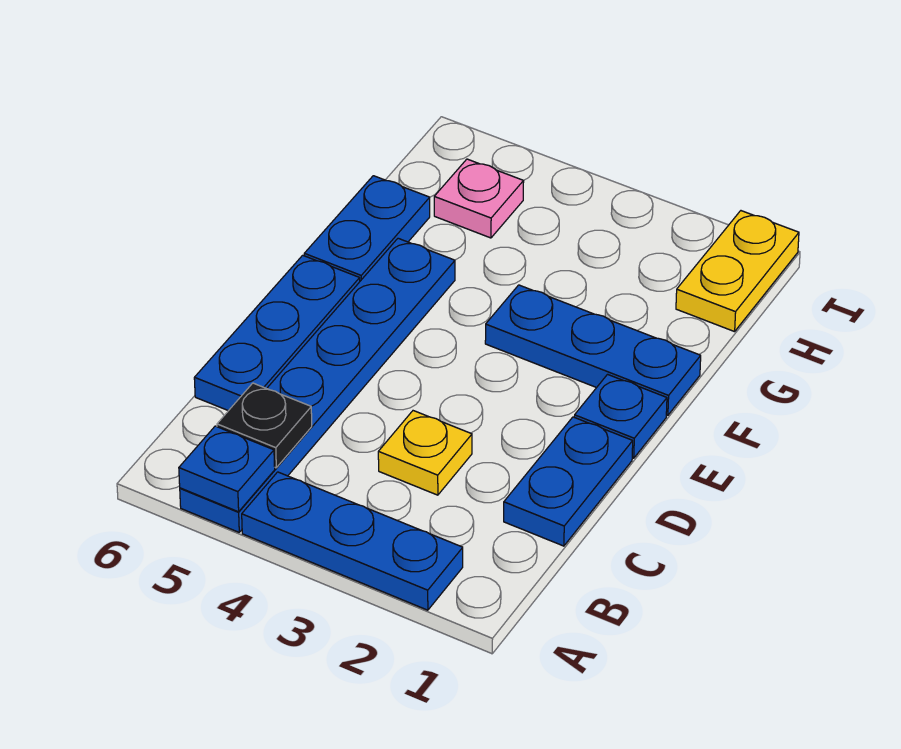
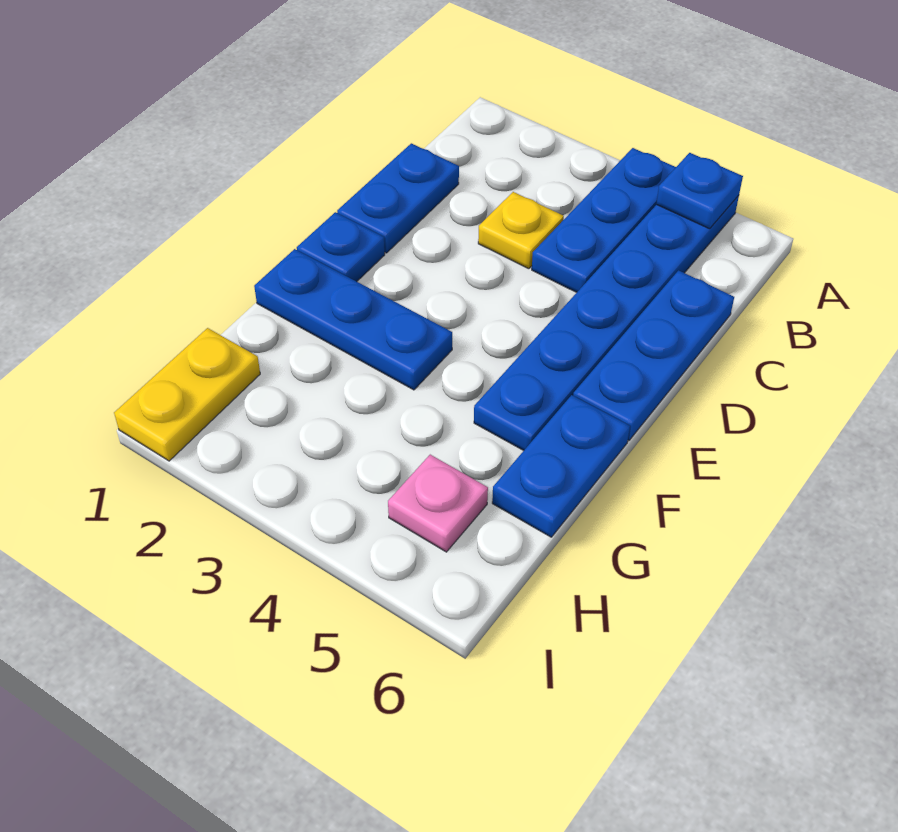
blue plate A2:A4 level 1 -> blue plate A4:C4 level 1
black plate B5 level 2 -> none

